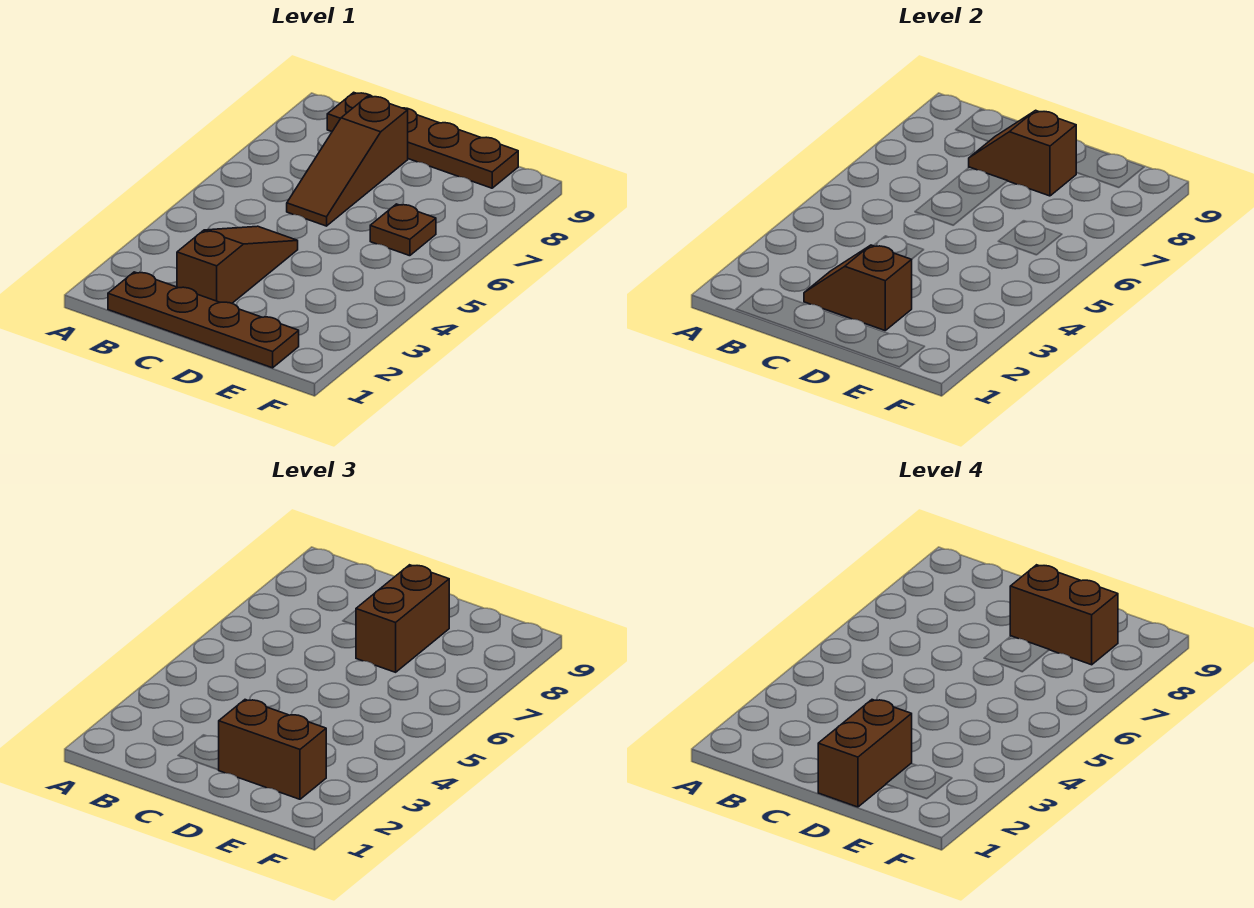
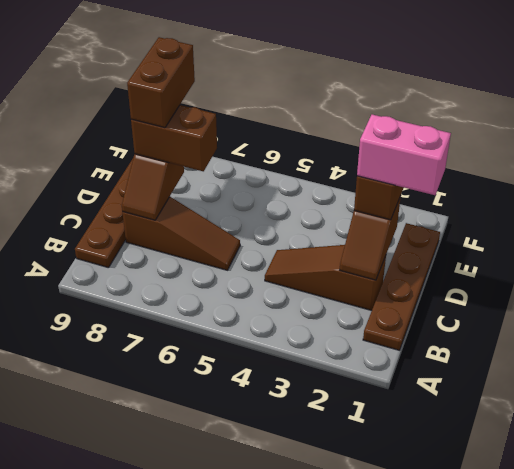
brown brick D1:D2 level 4 -> pink brick D1:D2 level 4
brown plate E6 level 1 -> none

